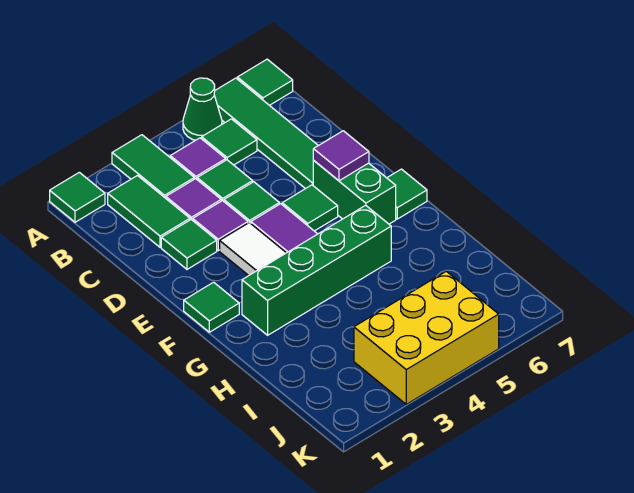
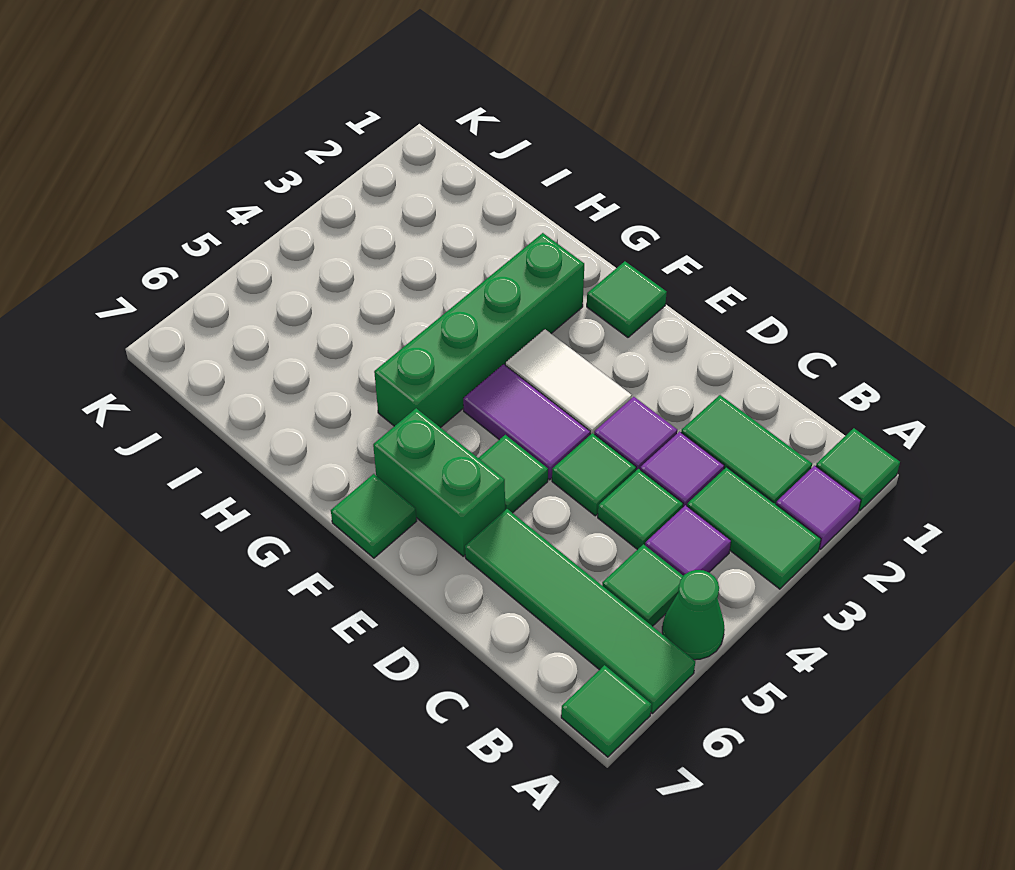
green tile D2 level 1 -> none
purple tile E6 level 2 -> purple tile A2 level 1
yellow brick J3:K5 level 1 -> none

